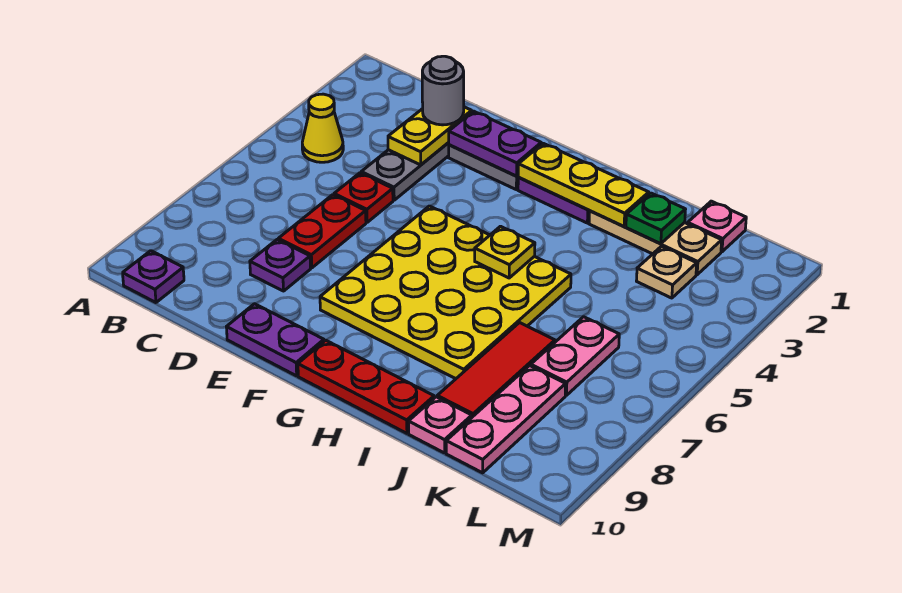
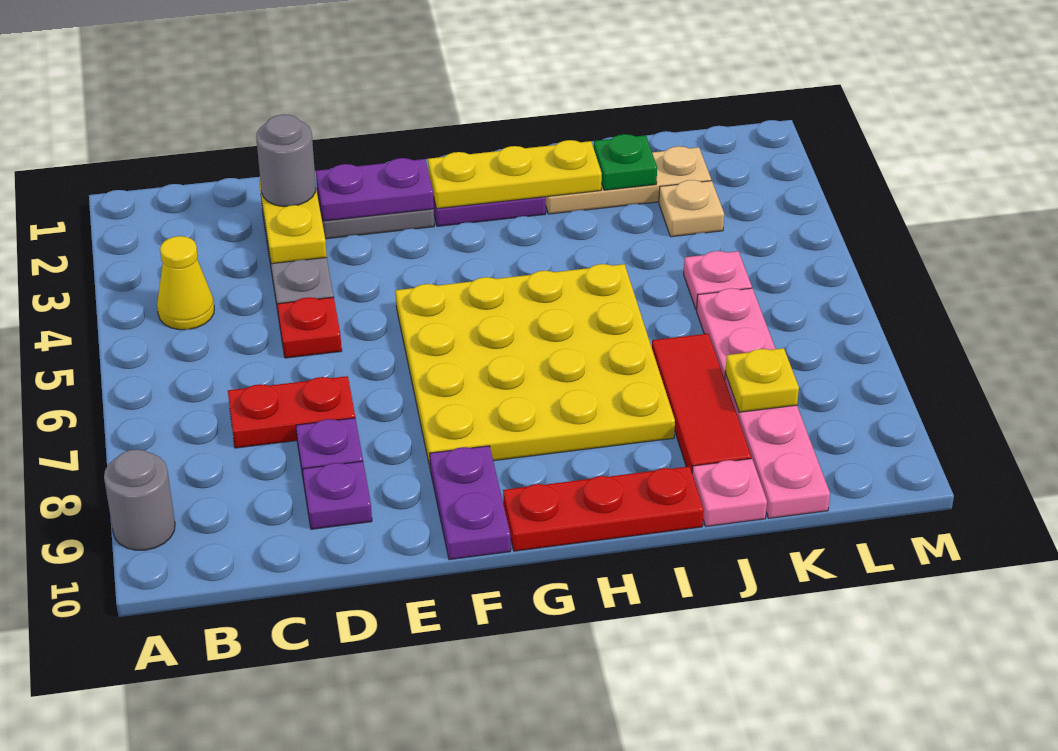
none -> grey round brick A9 level 1
purple plate B10 level 1 -> purple plate D9 level 1
red plate D6:D7 level 1 -> red plate C7:D7 level 1
purple plate E10:F10 level 1 -> purple plate F9:F10 level 1
yellow plate H5 level 2 -> yellow plate K8 level 2
pink plate K1 level 1 -> pink plate K5 level 1

